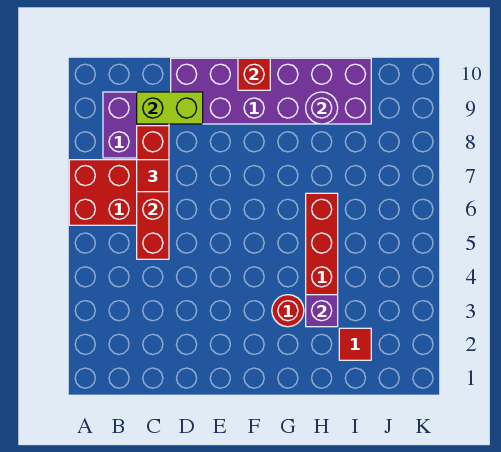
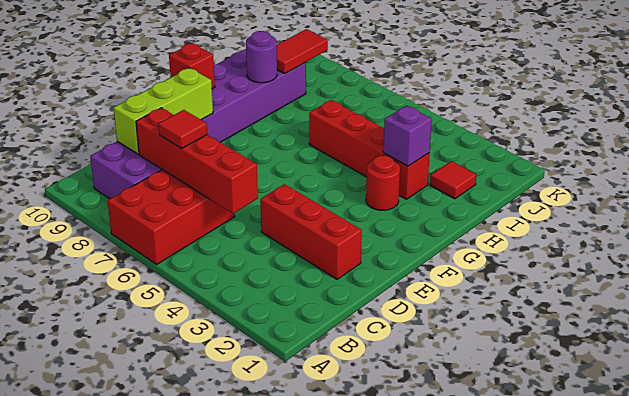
lime brick C9:D9 level 2 -> lime brick C9:E9 level 2
none -> red brick D2:D4 level 1
none -> red tile I9:J9 level 2

